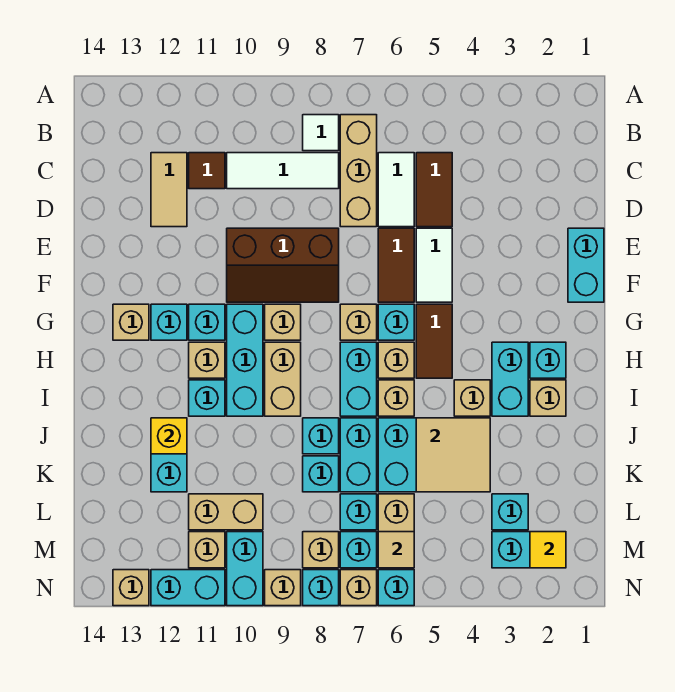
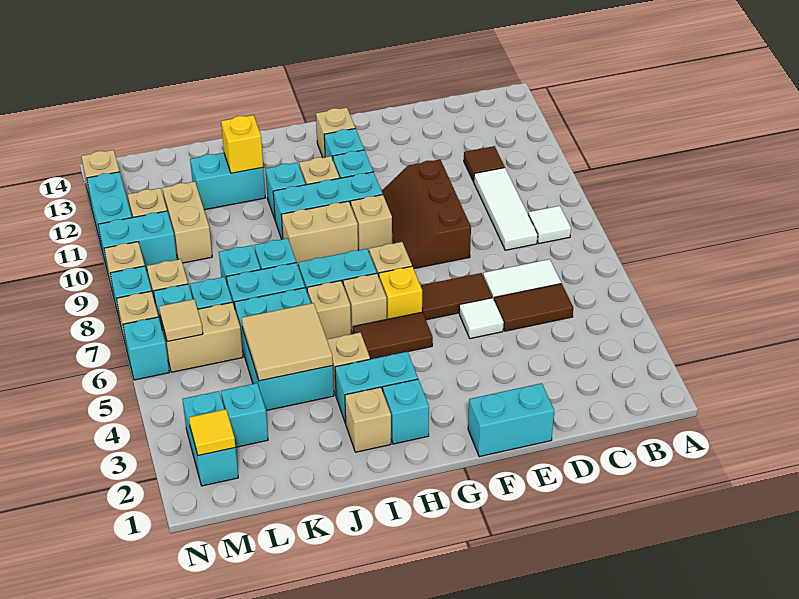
tan brick B7:D7 level 1 -> none
tan tile C12:D12 level 1 -> none
white tile E5:F5 level 1 -> white tile E5 level 1
cyan brick G6 level 1 -> yellow brick G6 level 1

